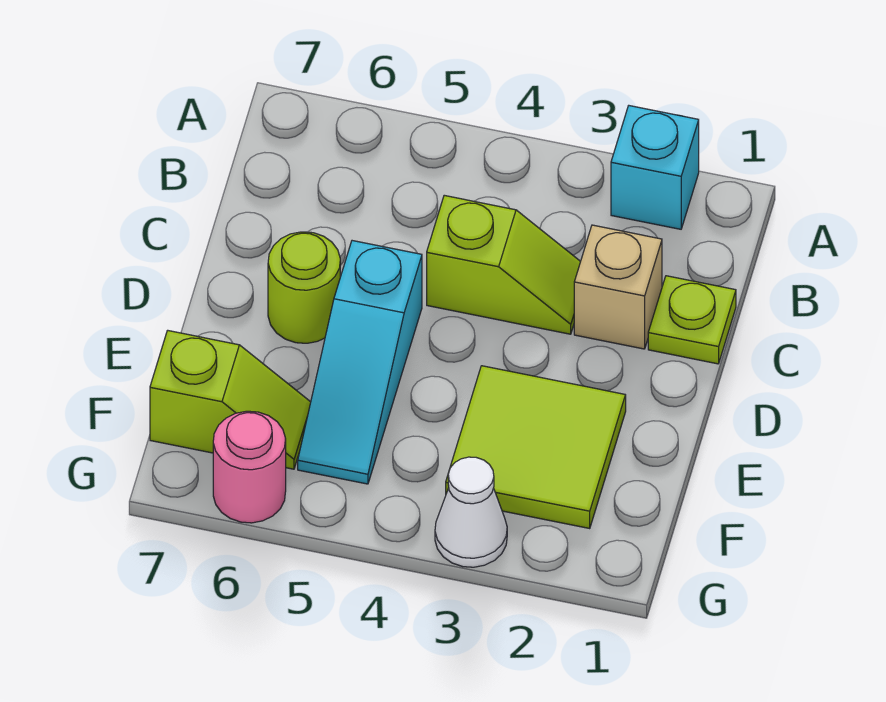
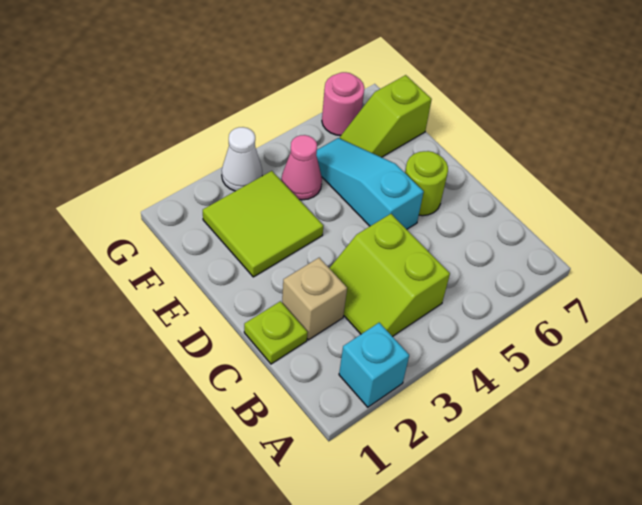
lime slope C3:C4 level 1 top 4 -> lime slope B3:C4 level 1 top 4
none -> pink cone F4 level 1

